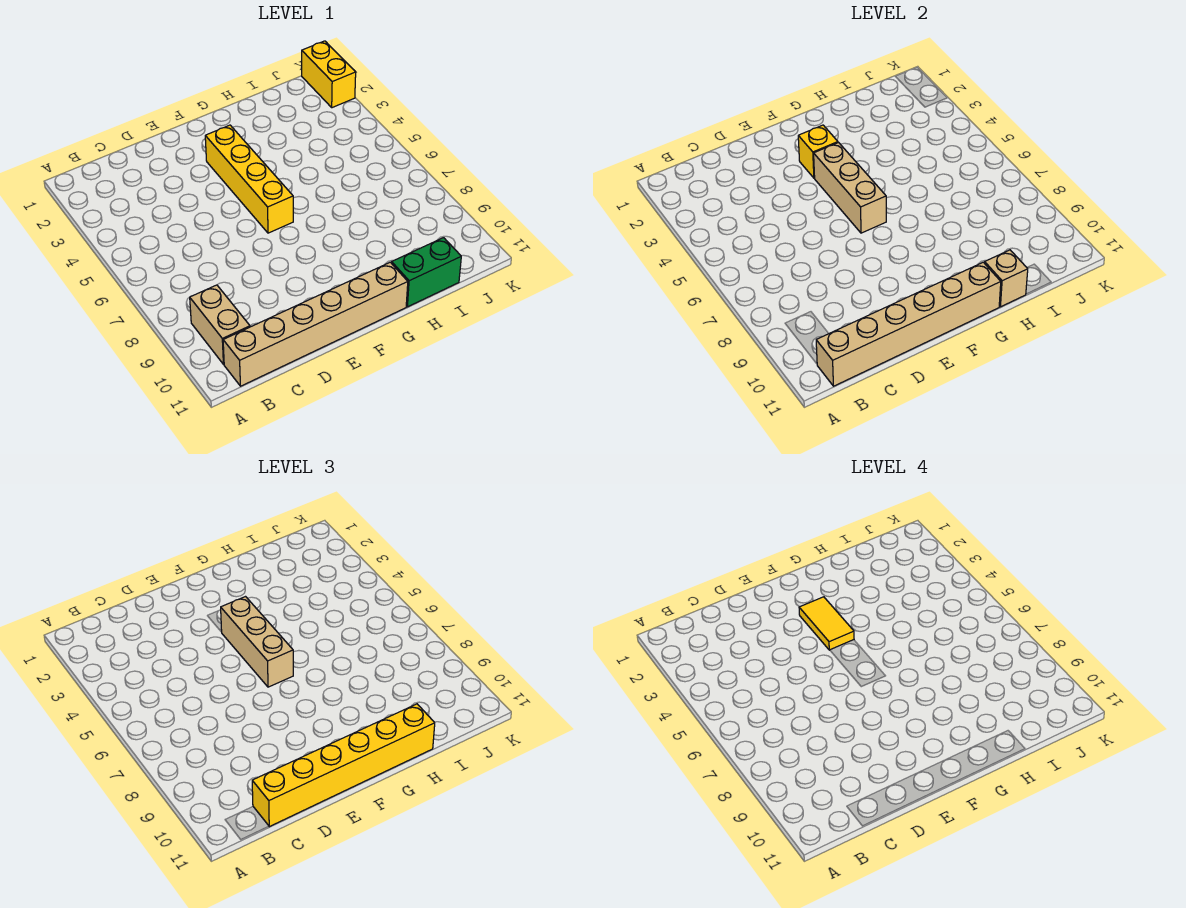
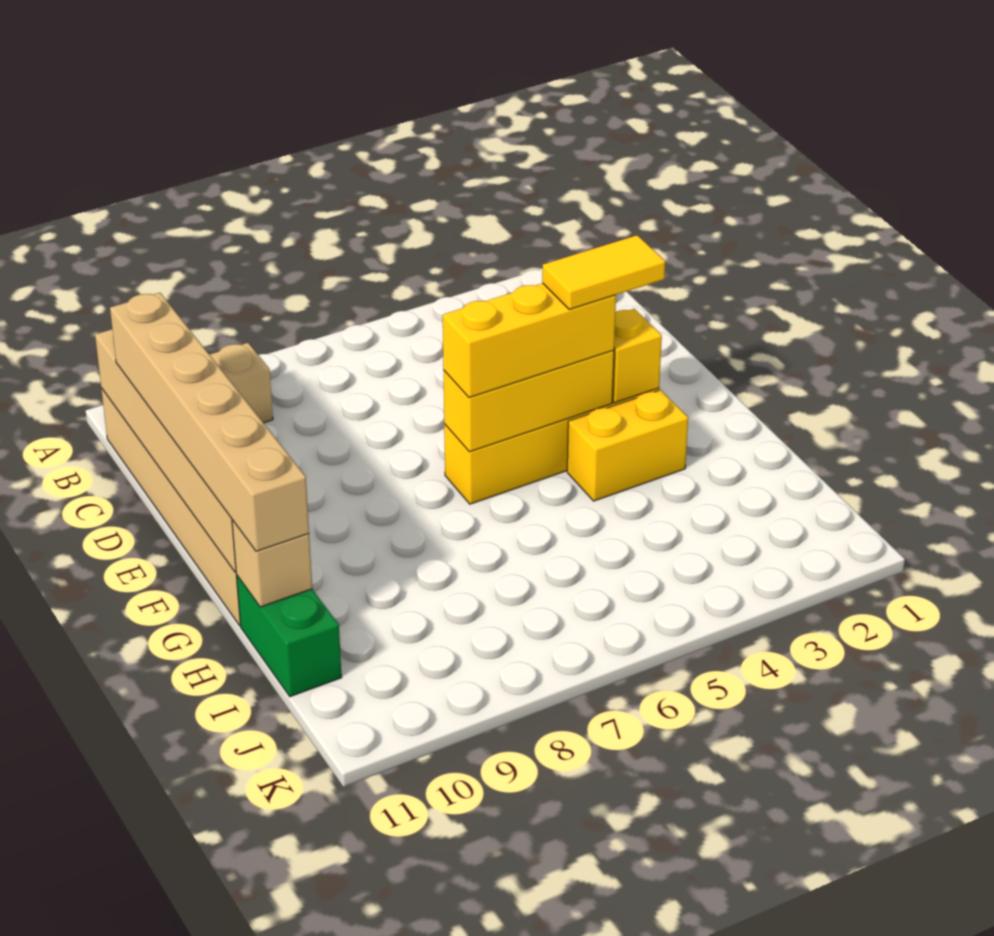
yellow brick C11:H11 level 3 -> tan brick C11:H11 level 3
tan brick F4:F6 level 2 -> yellow brick F4:F6 level 2
tan brick F4:F6 level 3 -> yellow brick F4:F6 level 3
yellow brick K1:K2 level 1 -> yellow brick G3:G4 level 1

